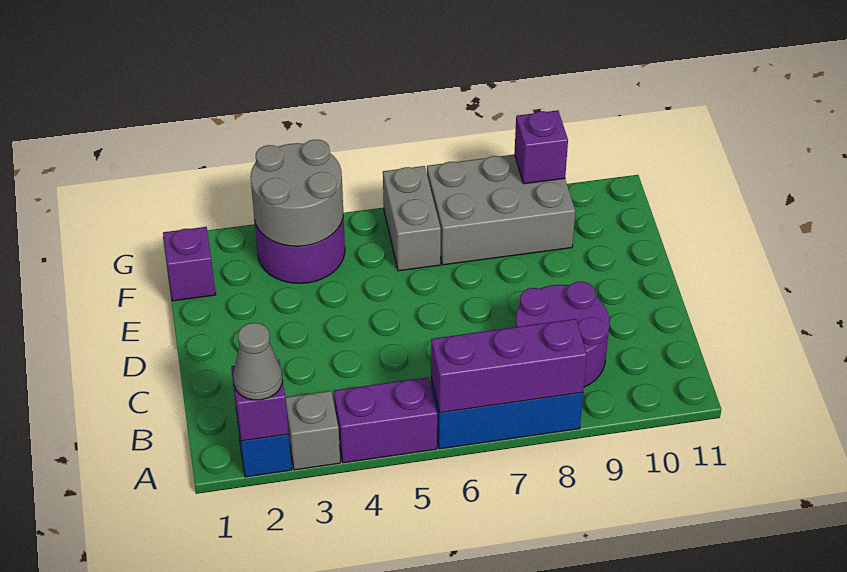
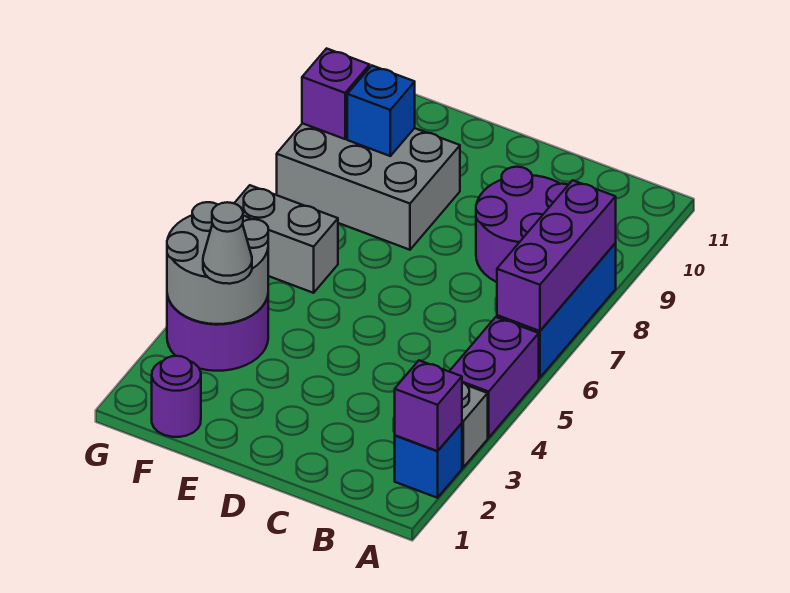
grey cone A2 level 3 -> grey cone F3 level 3
purple brick F1 level 1 -> purple round brick F1 level 1
grey brick F7:G9 level 1 -> grey brick E8:G9 level 1
none -> blue brick F9 level 2

